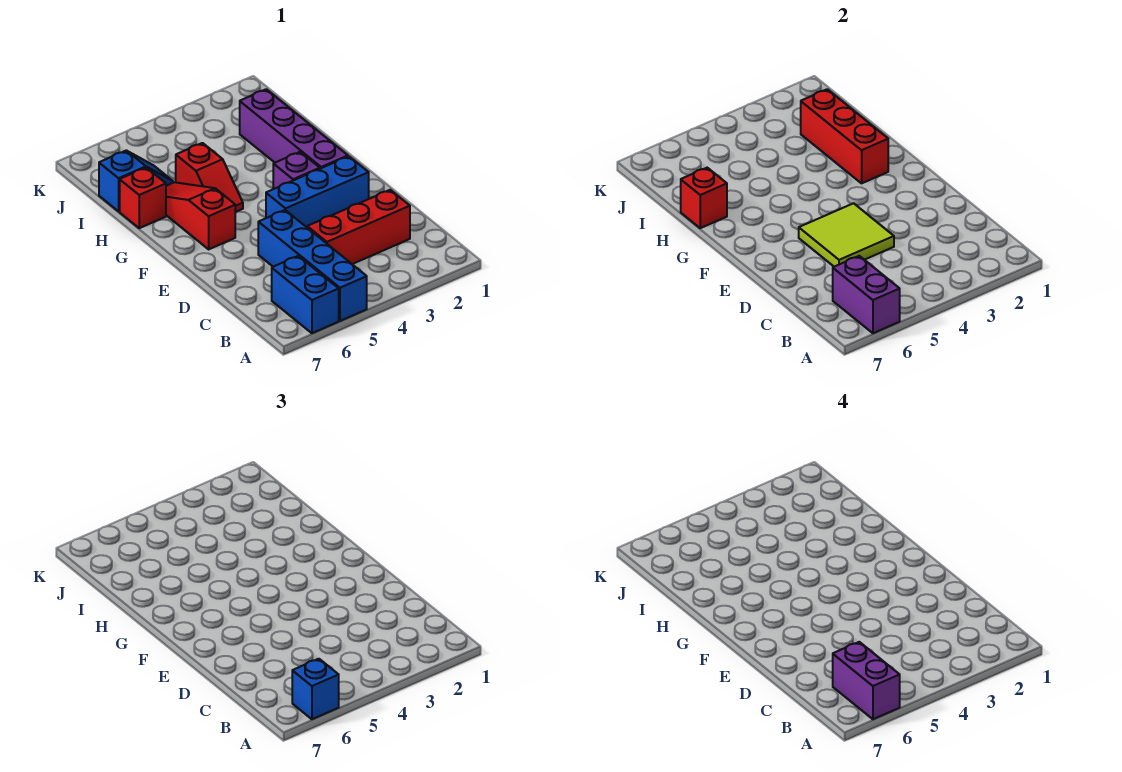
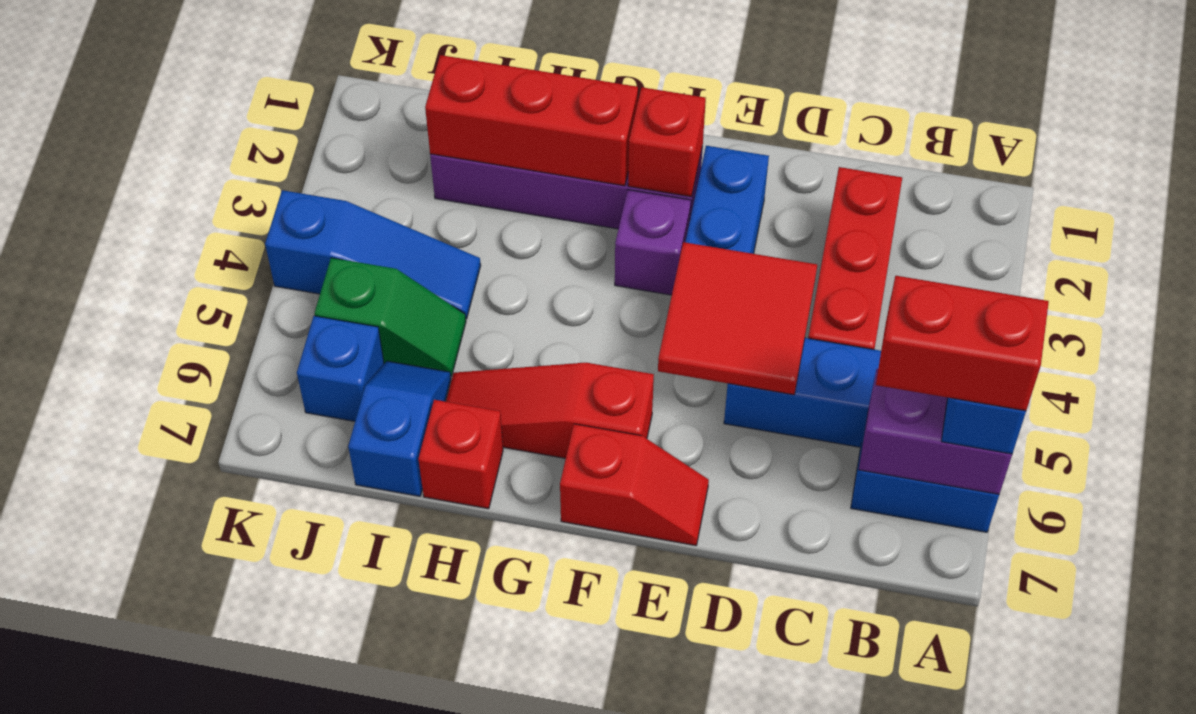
purple brick A6:B6 level 4 -> red brick A6:B6 level 4
lime tile D4:E5 level 2 -> red tile D4:E5 level 2
red slope G5:H5 level 1 top H -> red slope E7:F7 level 1 top F
red brick H7 level 2 -> red brick F2 level 2
none -> blue slope I4:K4 level 1 top K
none -> green slope I5:J5 level 1 top J
none -> blue brick J6 level 1

